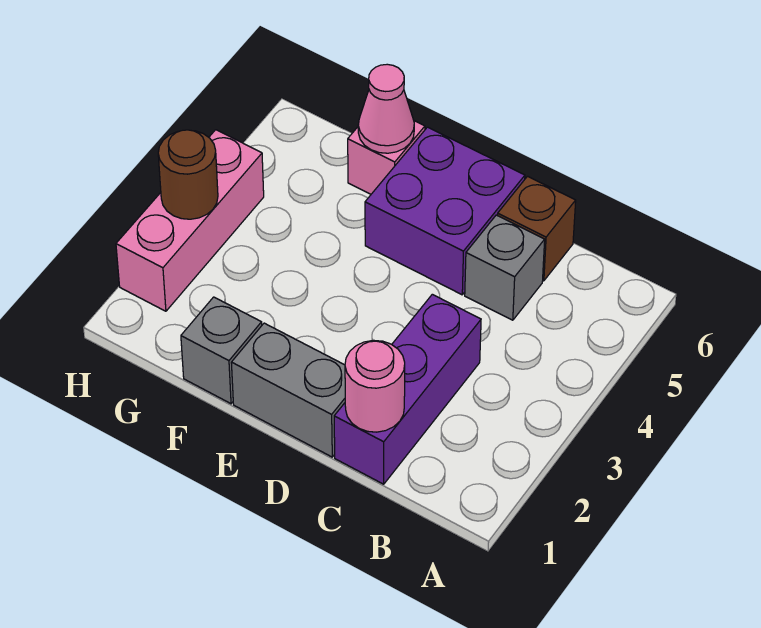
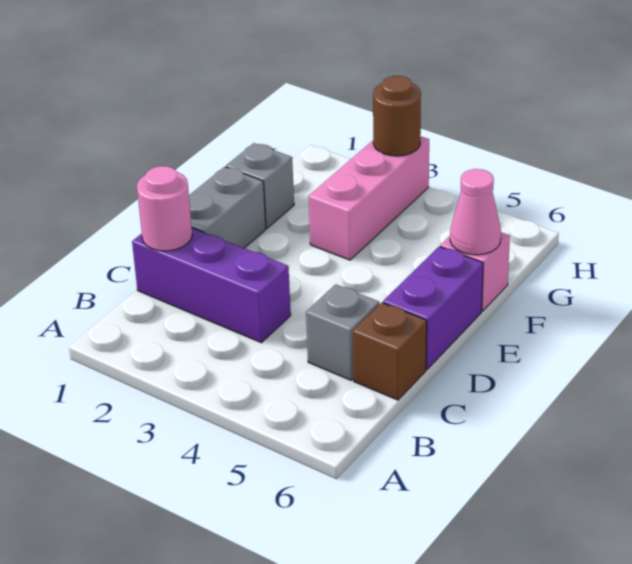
purple brick D5:E6 level 1 -> purple brick D6:E6 level 1
pink brick H2:H4 level 1 -> pink brick F3:H3 level 1

